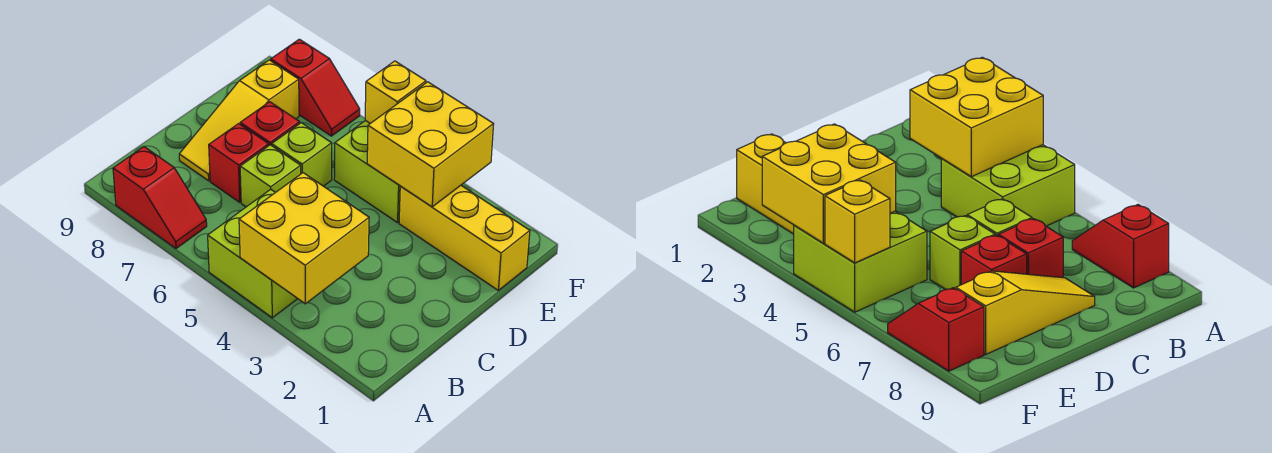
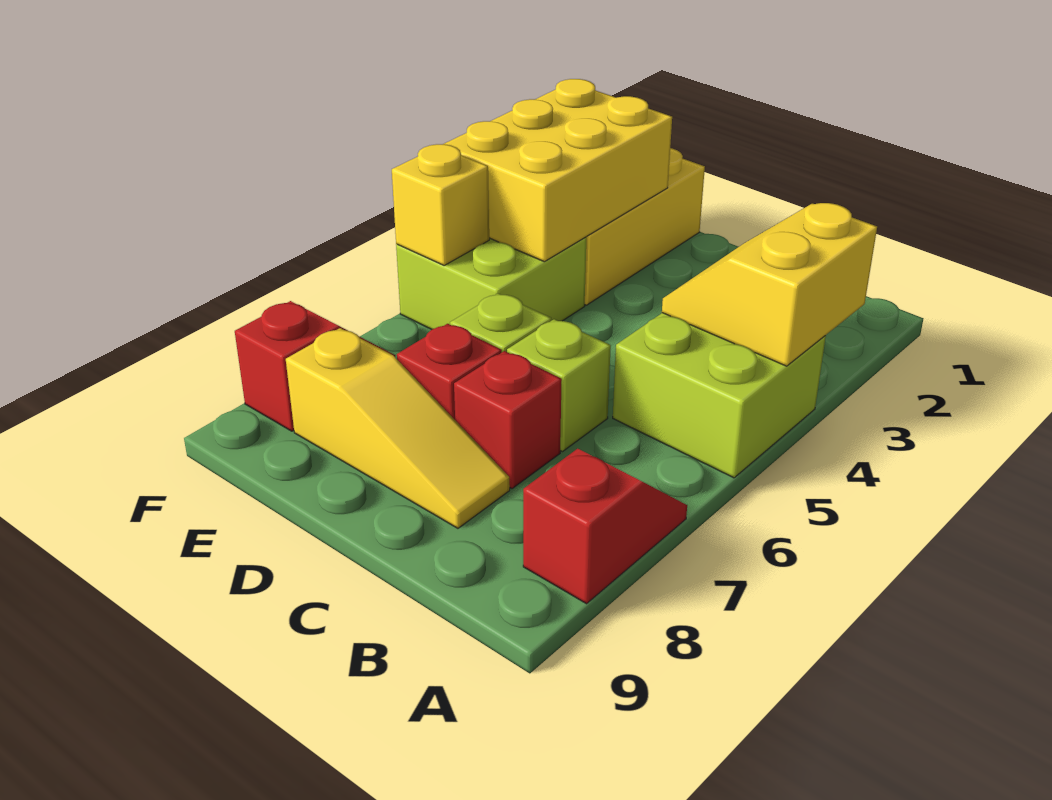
yellow brick A3:B4 level 2 -> yellow slope A3:B4 level 2 top A
yellow brick E3:F4 level 2 -> yellow brick E2:F4 level 2

